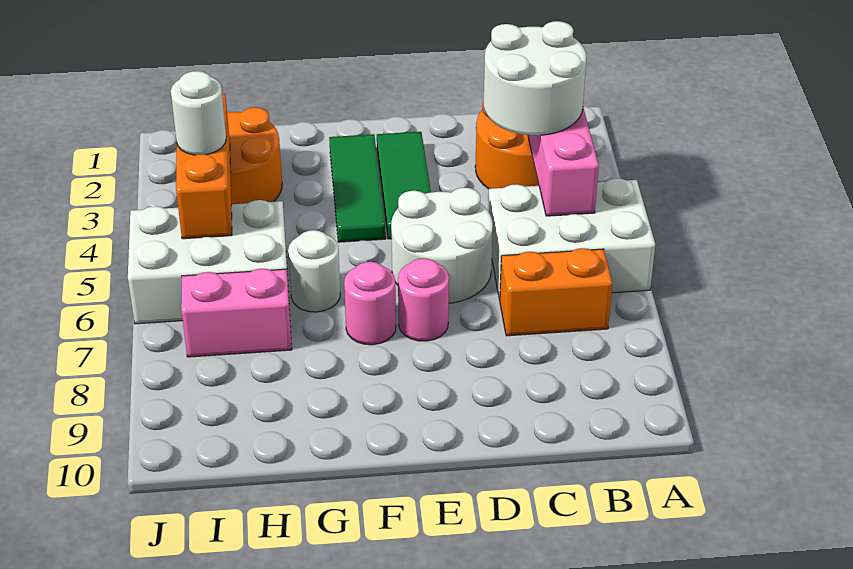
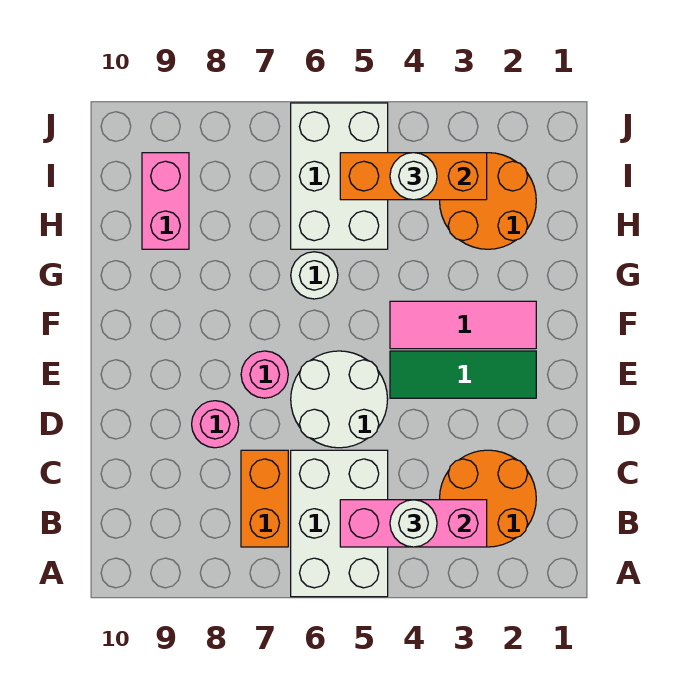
white round brick B3:C4 level 3 -> white round brick B4 level 3
green tile F2:F4 level 1 -> pink tile F2:F4 level 1
pink round brick F7 level 1 -> pink round brick D8 level 1
pink brick H7:I7 level 1 -> pink brick H9:I9 level 1

